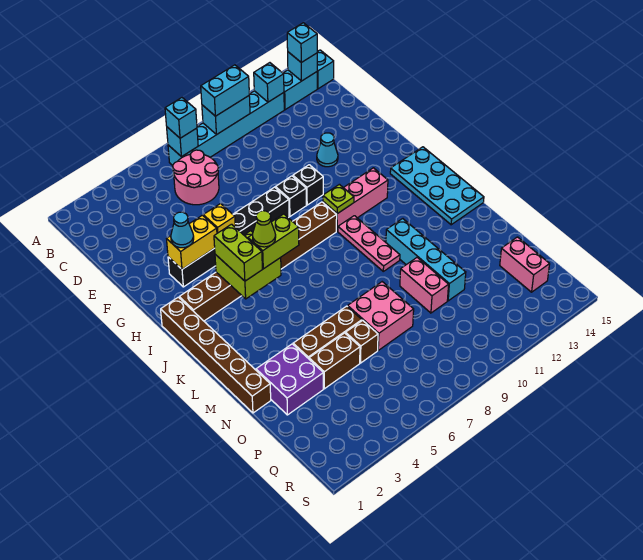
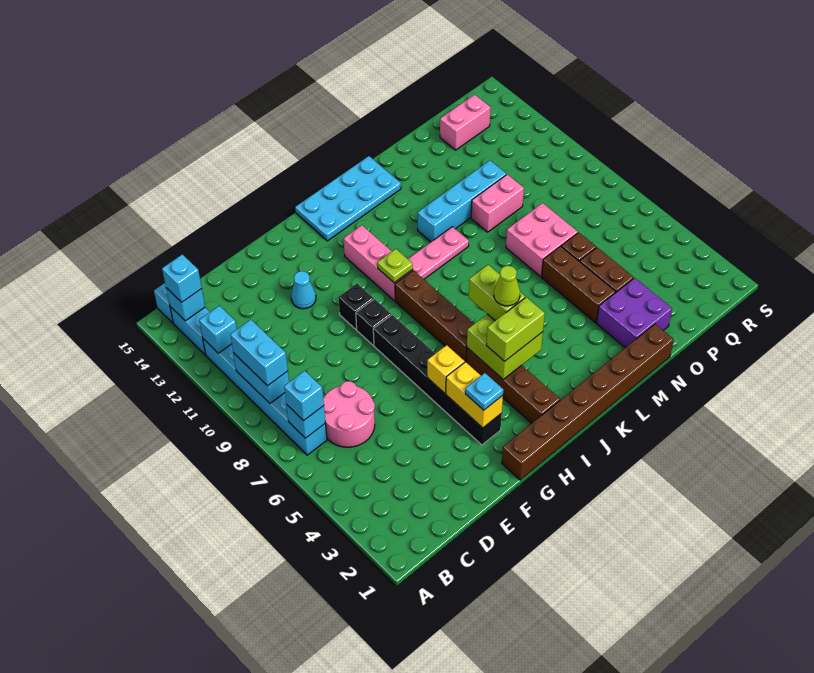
cyan cone G3 level 3 -> cyan plate G3 level 3
brown brick I1:N1 level 1 -> brown brick G1:N1 level 1

